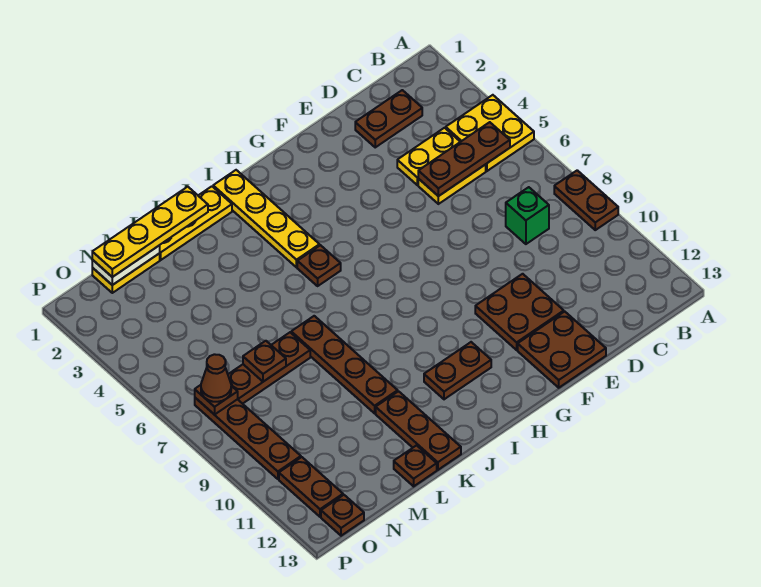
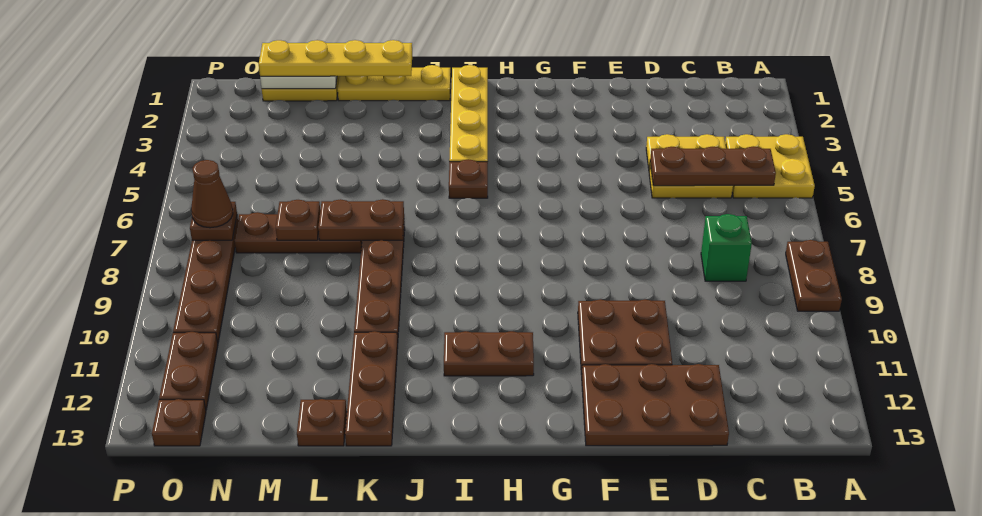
brown plate C2:D2 level 1 -> brown plate K7:L7 level 2
brown plate E12:F13 level 1 -> brown plate D12:F13 level 1

